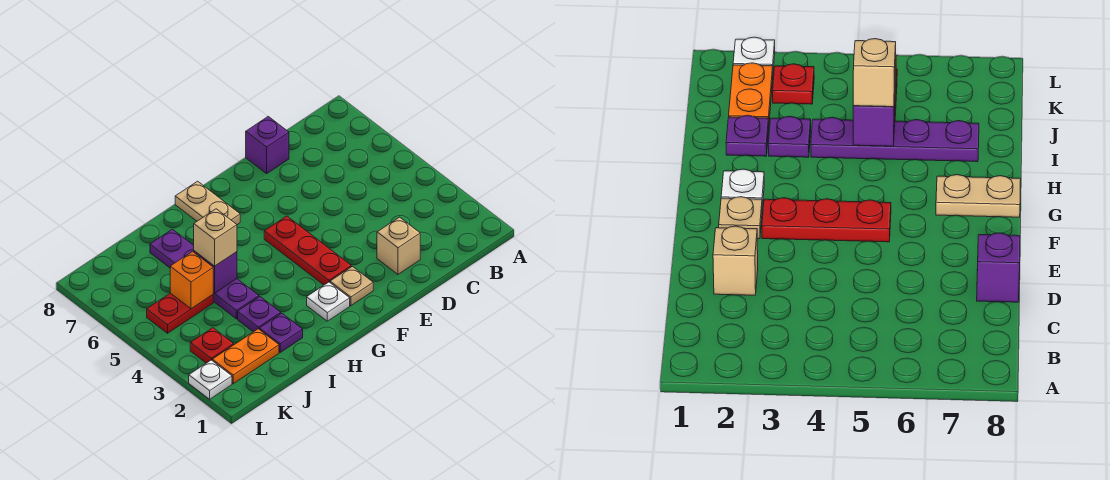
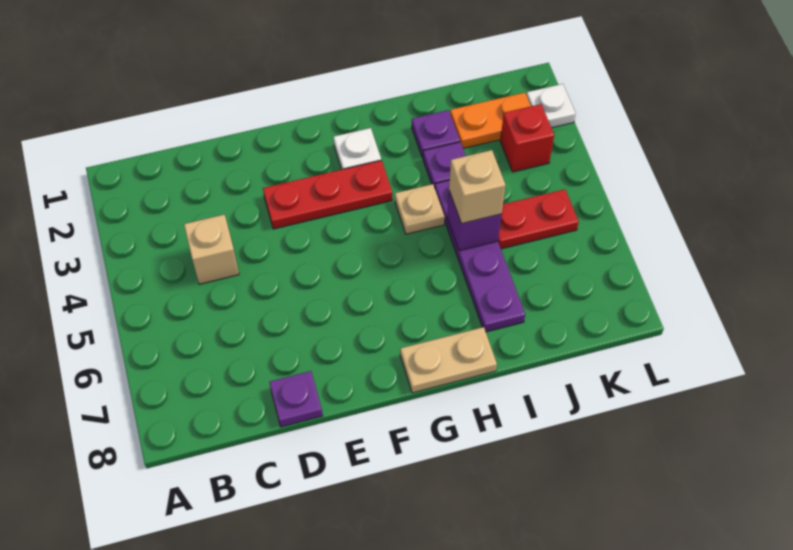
tan brick D2 level 1 -> tan brick C4 level 1
purple brick D8 level 1 -> purple plate D8 level 1
tan plate F2 level 1 -> tan plate H4 level 1
red plate F3:F5 level 1 -> red plate E3:G3 level 1
tan plate G7:G8 level 1 -> tan plate G8:H8 level 1
orange brick J5 level 2 -> none
red plate K3 level 1 -> red brick K3 level 1

